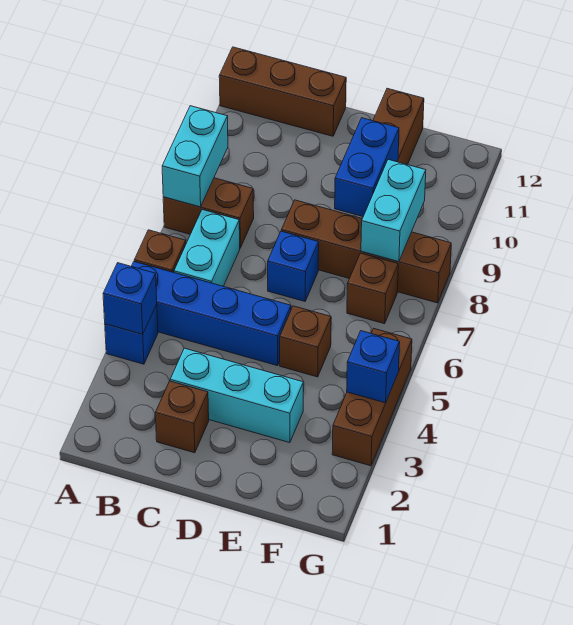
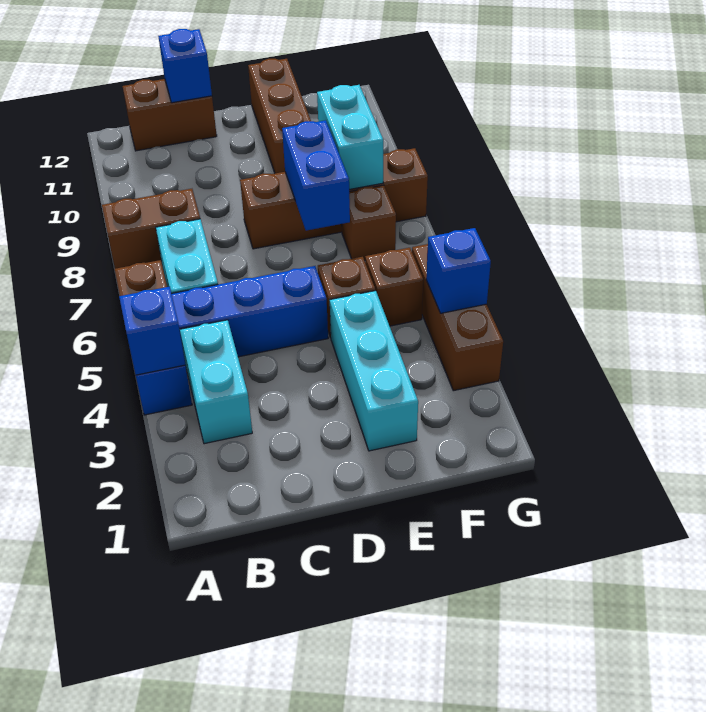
cyan brick A8:A9 level 2 -> cyan brick B3:B4 level 1
brown brick A12:C12 level 1 -> brown brick B12:C12 level 1
brown brick C2 level 1 -> brown brick F5 level 1
cyan brick C3:E3 level 1 -> cyan brick E2:E4 level 1
blue brick D7 level 1 -> blue brick C12 level 2
blue brick E9:E10 level 2 -> blue brick E7:E8 level 2

